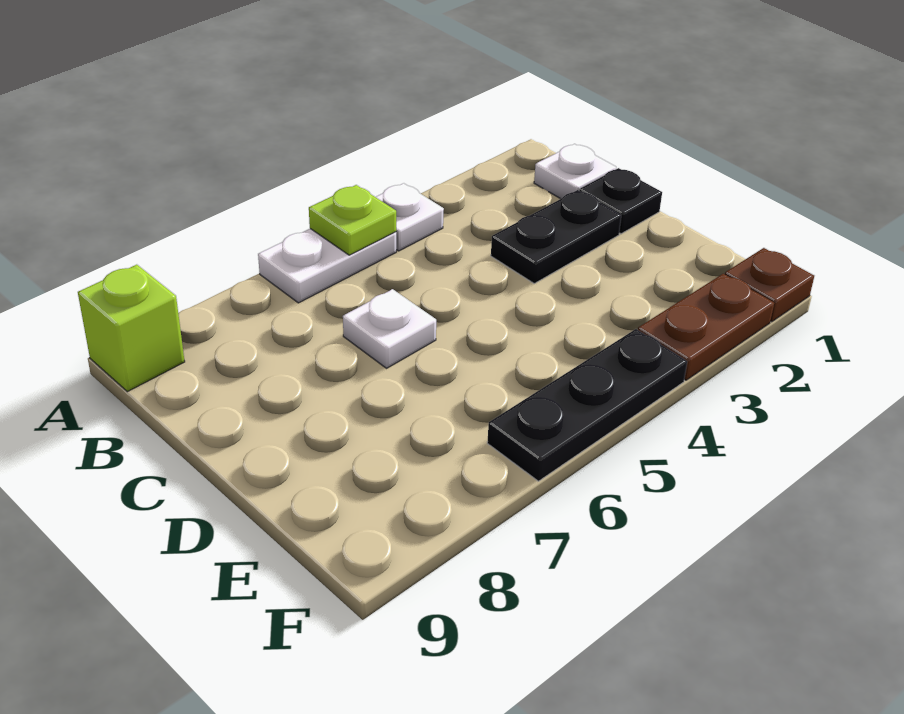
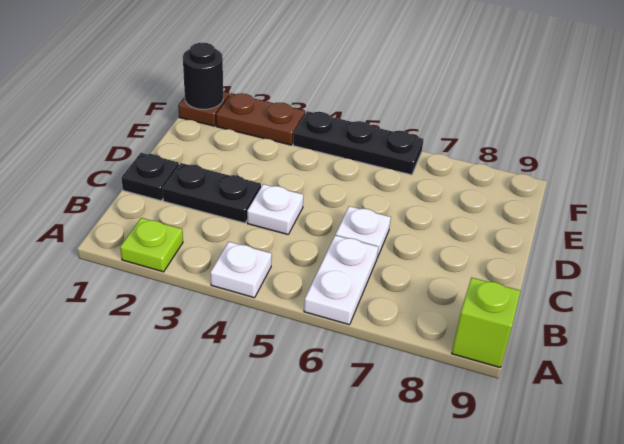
white plate A5:A6 level 1 -> white plate A6:B6 level 1
lime plate A5 level 2 -> lime plate A2 level 1
white plate B1 level 1 -> white plate C4 level 1
none -> black round brick F1 level 2

